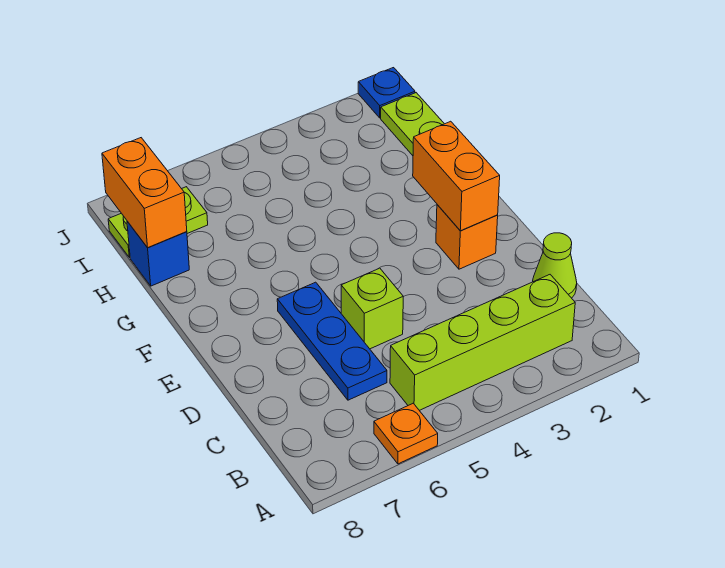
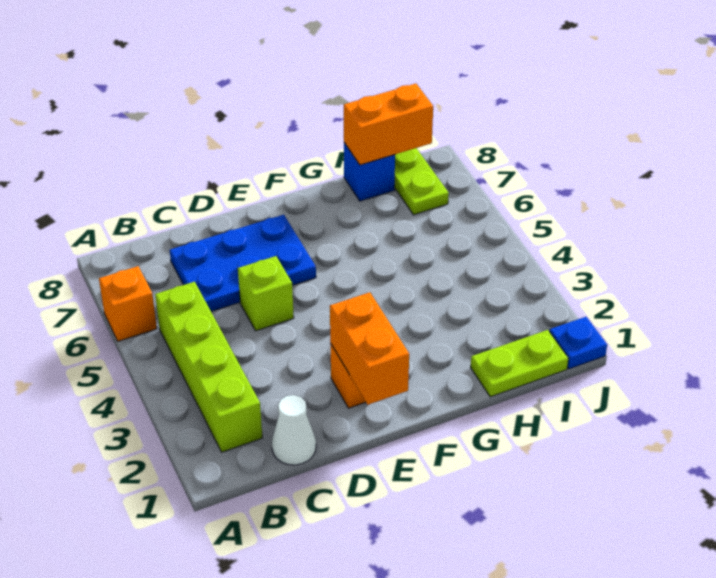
orange plate A6 level 1 -> orange brick A6 level 1
lime cone C1 level 1 -> white cone C1 level 1
blue plate C6:E6 level 1 -> blue plate C6:E7 level 1
orange brick E2:F2 level 2 -> orange brick E1:E2 level 2

